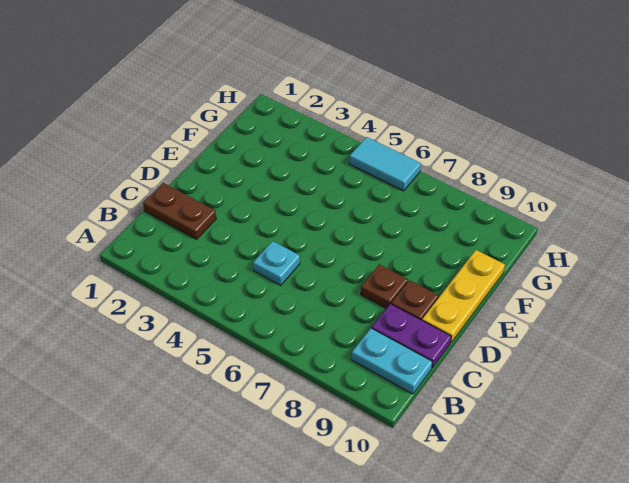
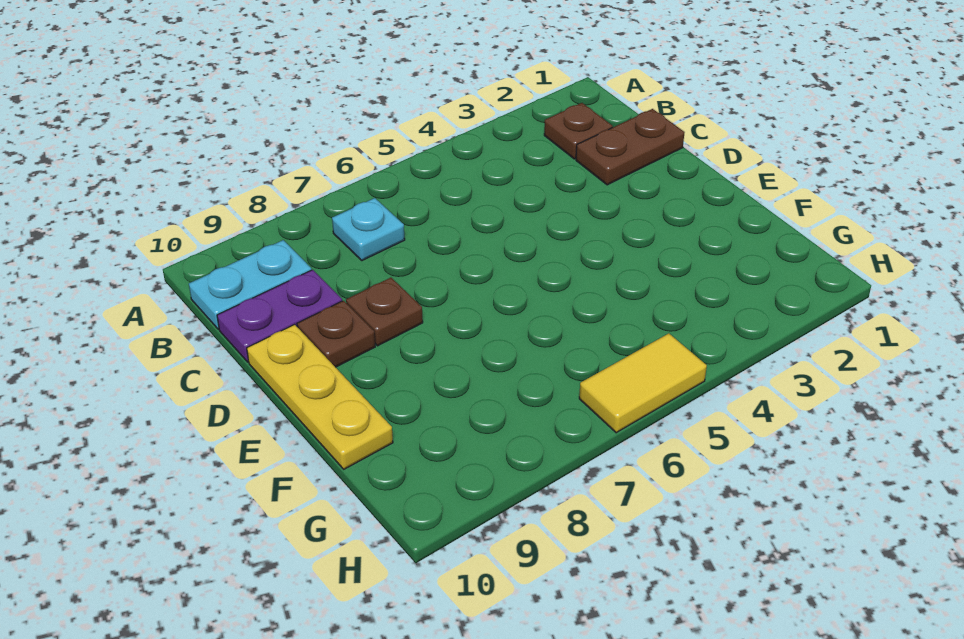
none -> brown plate B2 level 1
cyan plate C5 level 1 -> cyan plate B7 level 1
cyan tile H5:H6 level 1 -> yellow tile H5:H6 level 1

